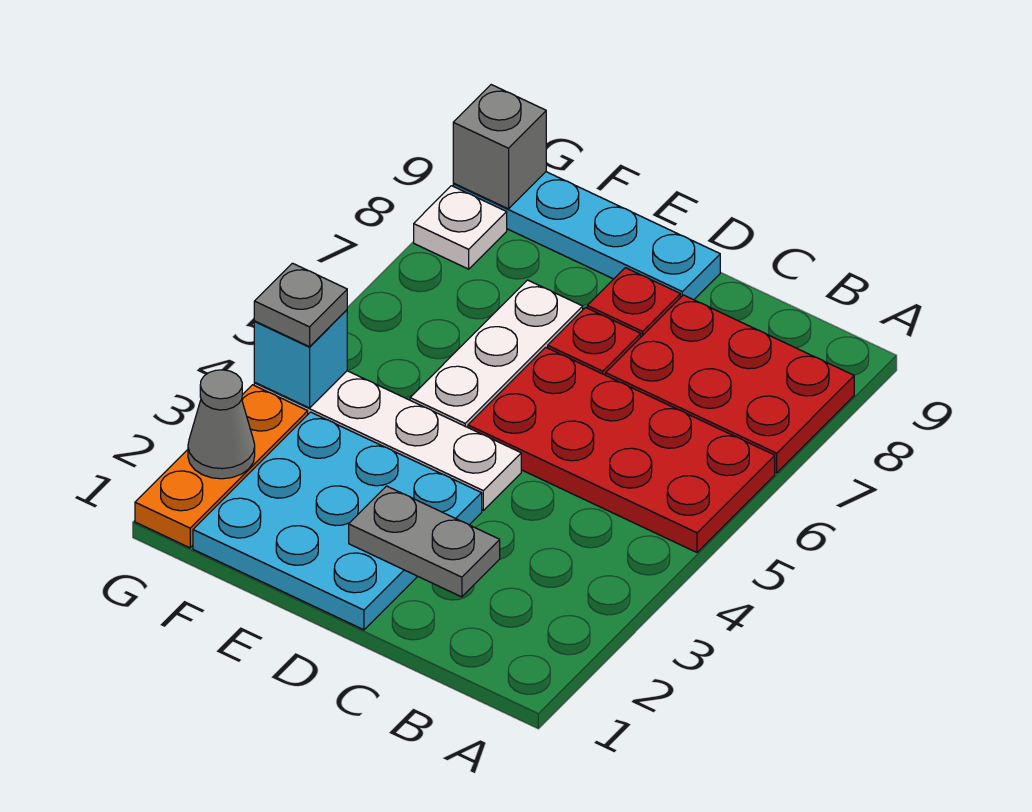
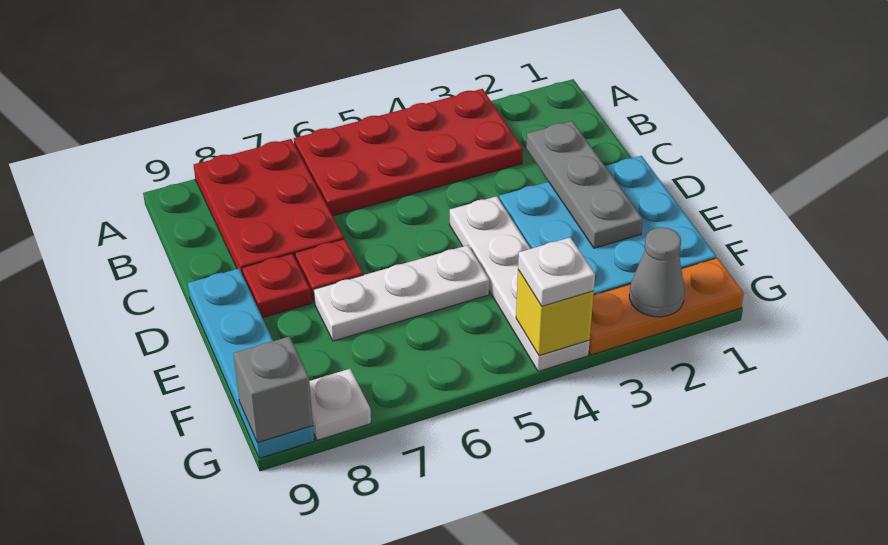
red plate A5:D6 level 1 -> red plate A3:B6 level 1
grey plate C2:D2 level 2 -> grey plate C2:E2 level 2
cyan brick G4 level 2 -> yellow brick G4 level 2
grey plate G4 level 3 -> white plate G4 level 3

